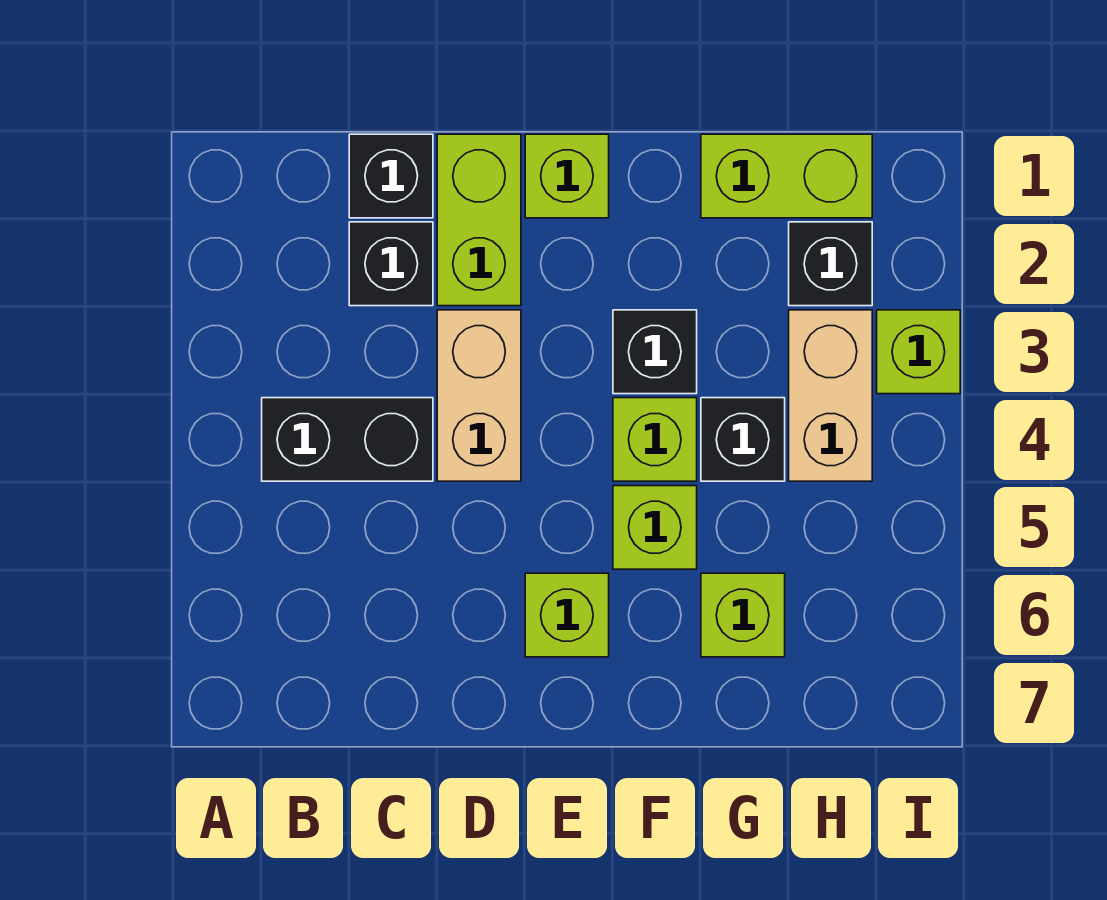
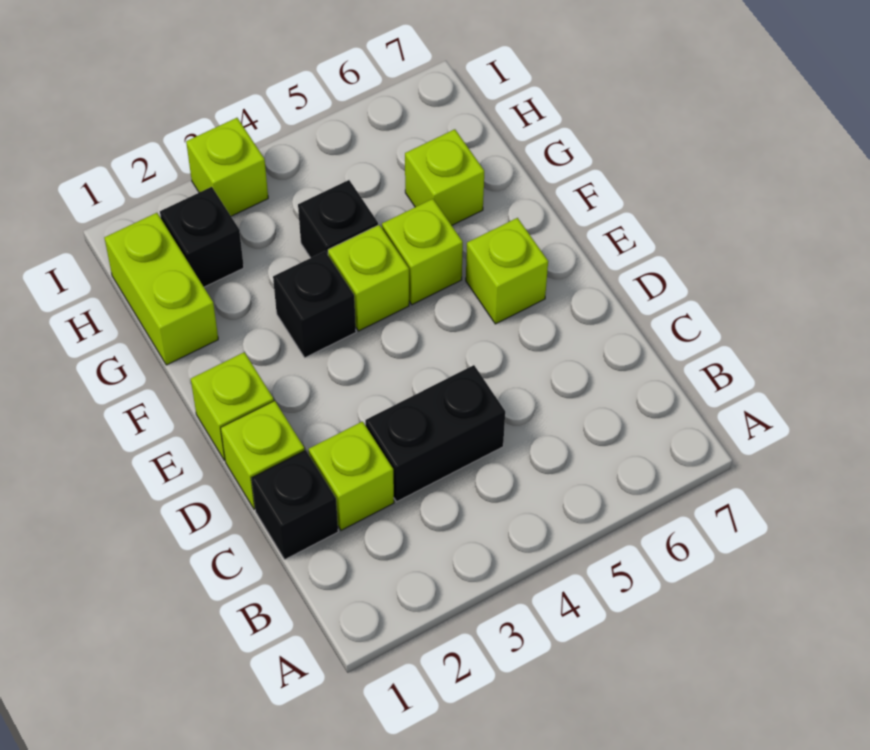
black brick B4:C4 level 1 -> black brick C3:C4 level 1
black brick C2 level 1 -> lime brick C2 level 1
lime brick D1:D2 level 1 -> lime brick D1 level 1
tan brick D3:D4 level 1 -> none
tan brick H3:H4 level 1 -> none

